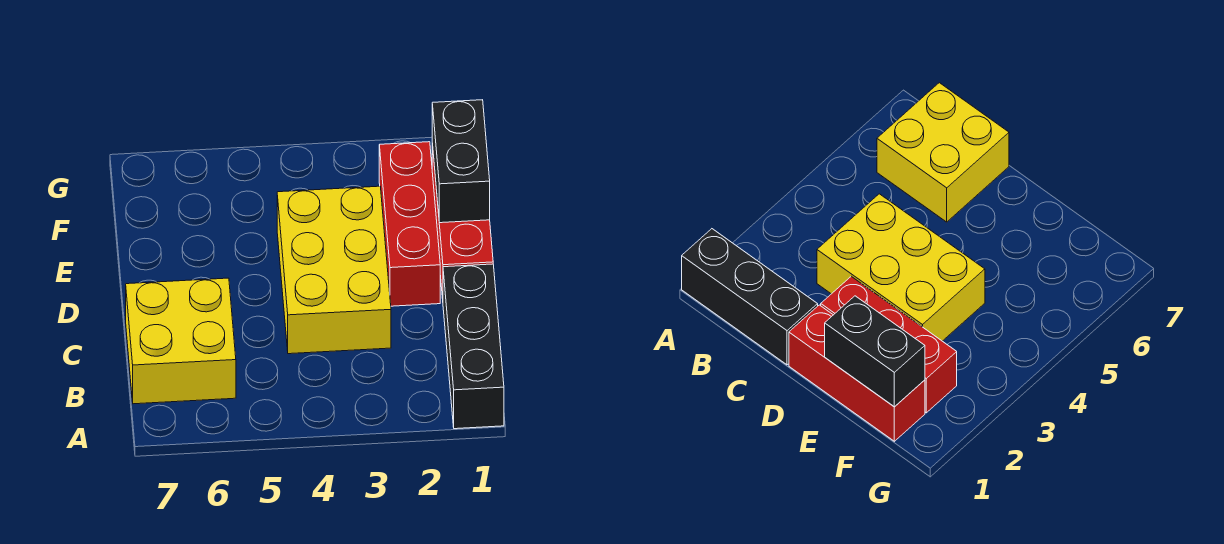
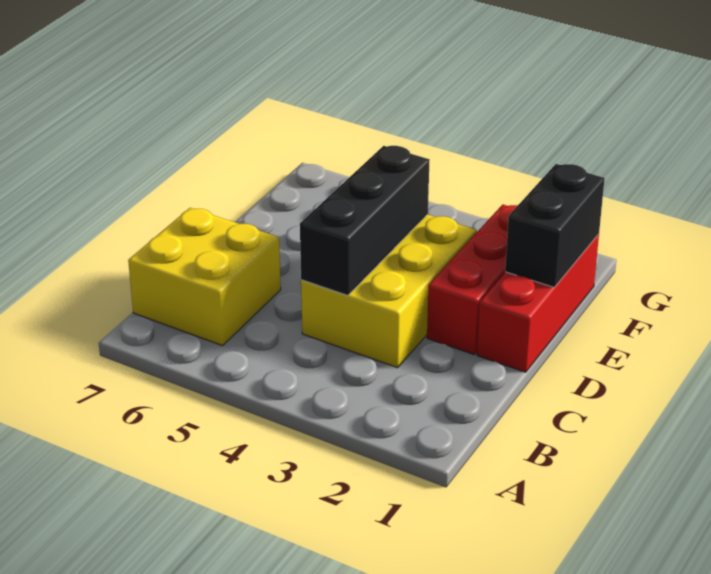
black brick A1:C1 level 1 -> black brick C4:E4 level 2

